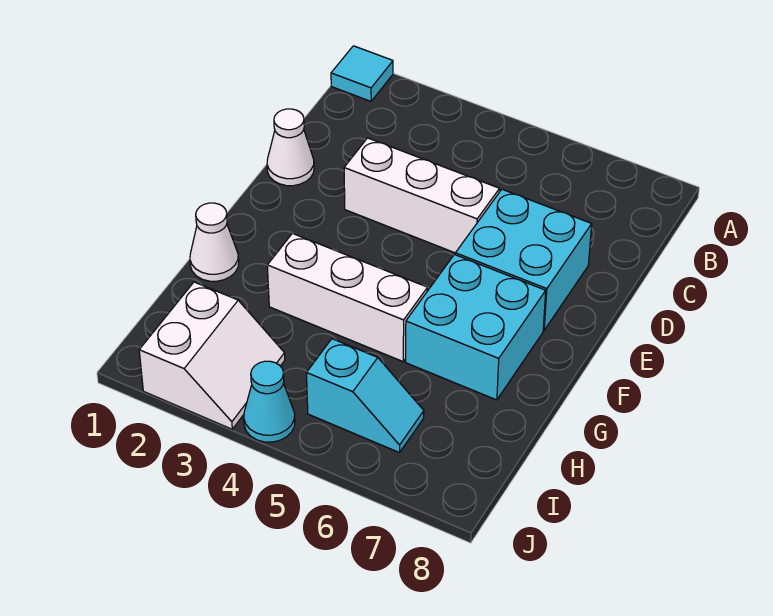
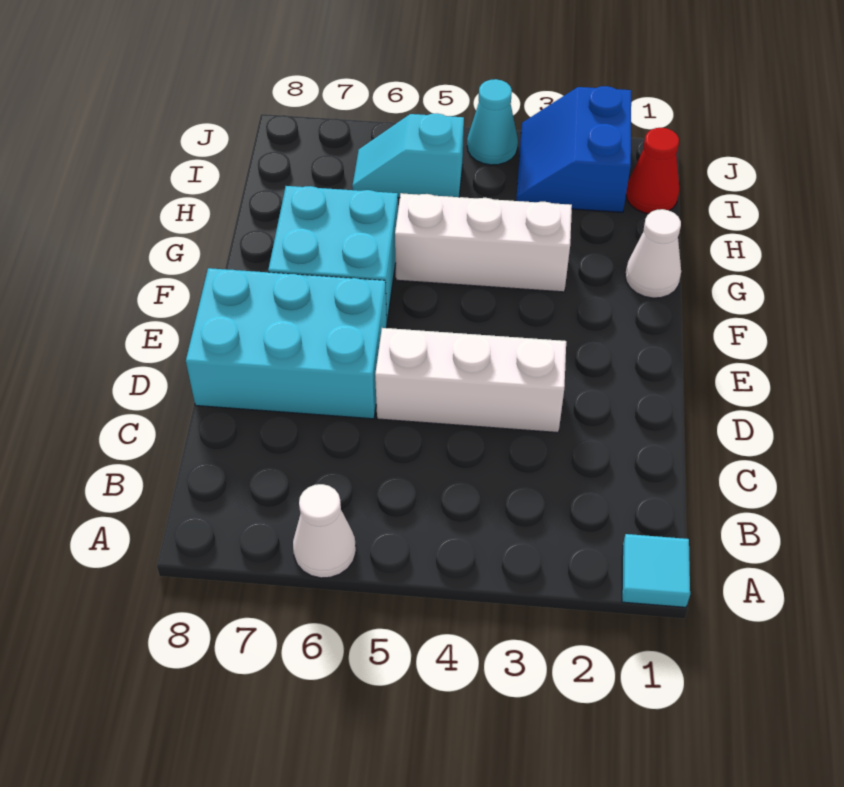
white cone D1 level 1 -> white cone A6 level 1
cyan brick D6:E7 level 1 -> cyan brick D6:E8 level 1
none -> red cone I1 level 1
white slope I2:J3 level 1 top 2 -> blue slope I2:J3 level 1 top 2

